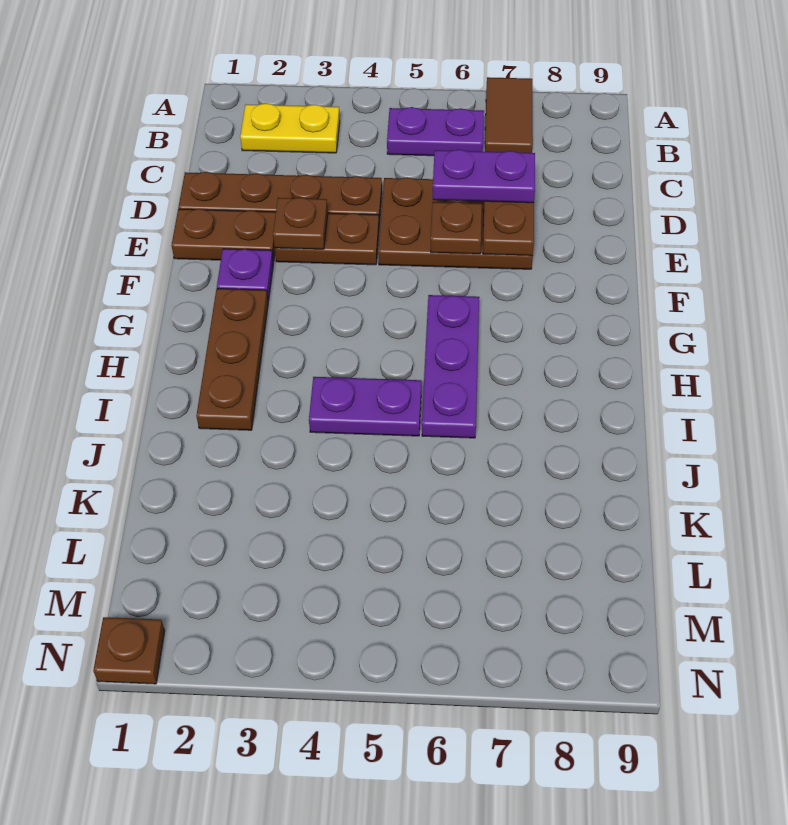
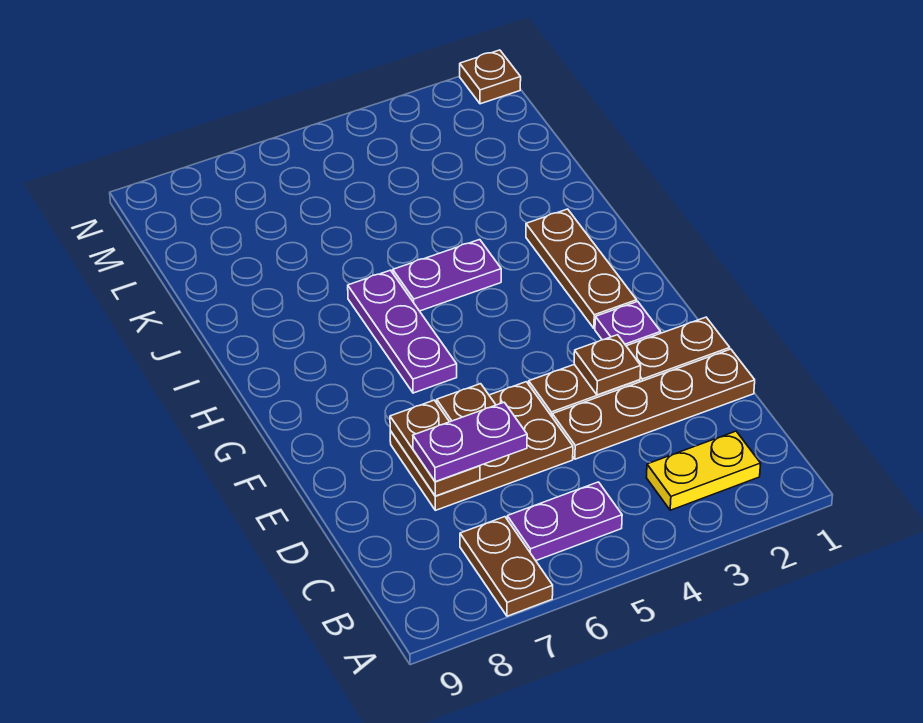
brown tile A7:B7 level 1 -> brown plate A7:B7 level 1

